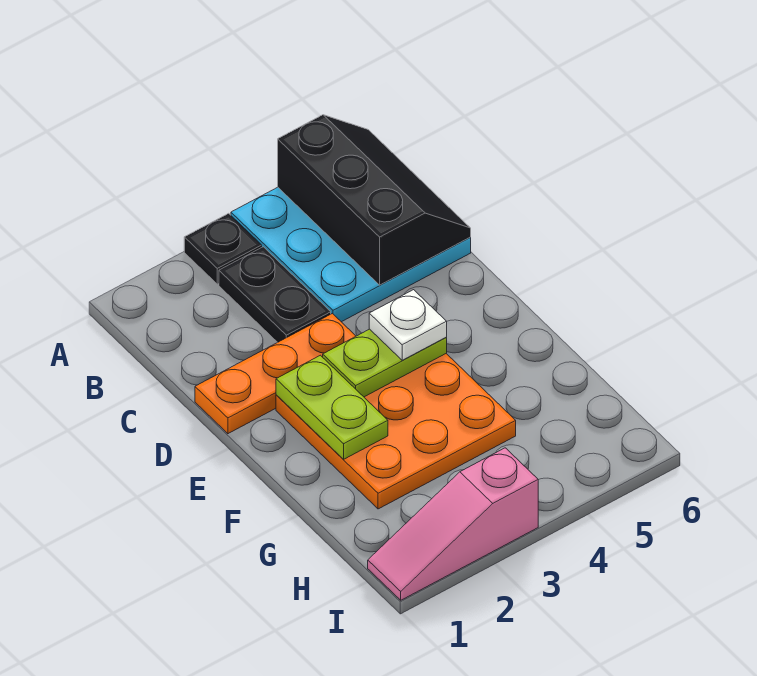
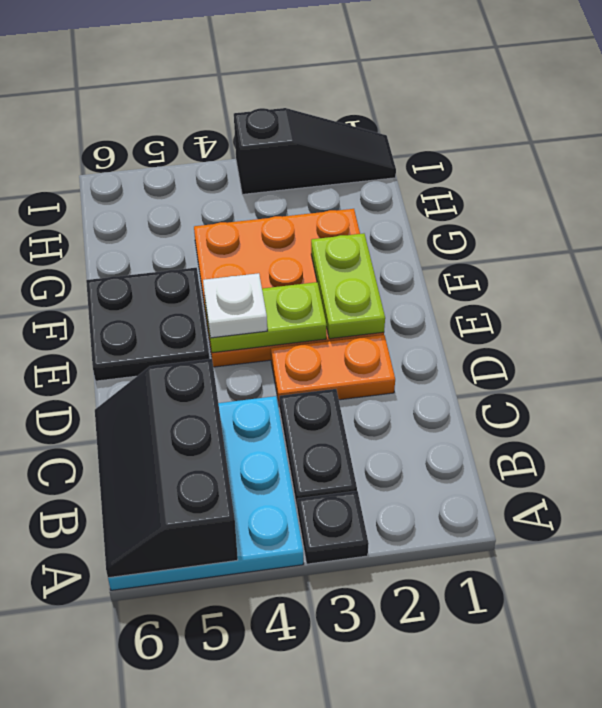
orange plate D1:D3 level 1 -> orange plate D2:D3 level 1
none -> black plate E5:F6 level 1
pink slope I1:I3 level 1 top 3 -> black slope I1:I3 level 1 top 3

